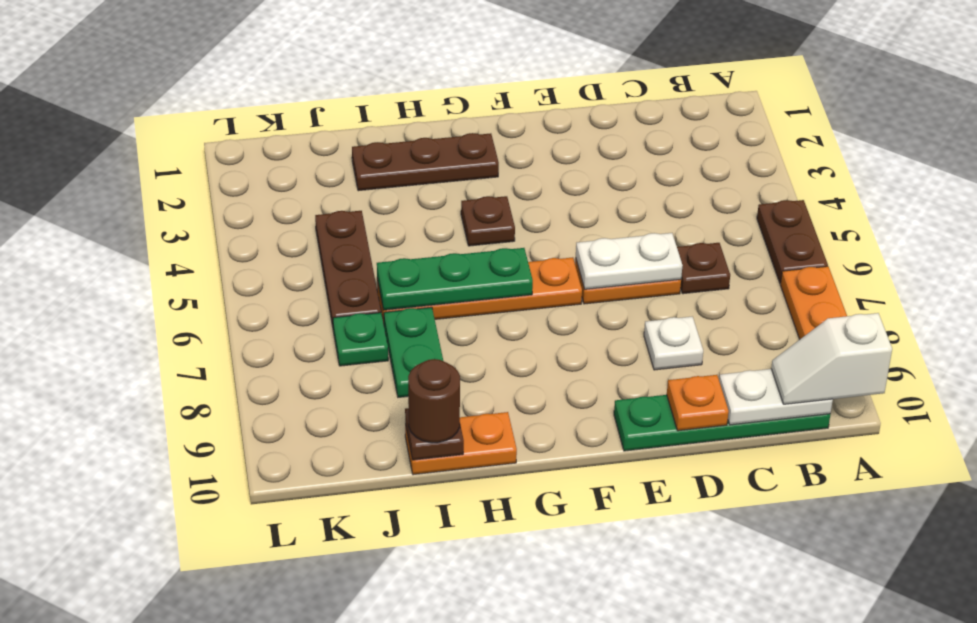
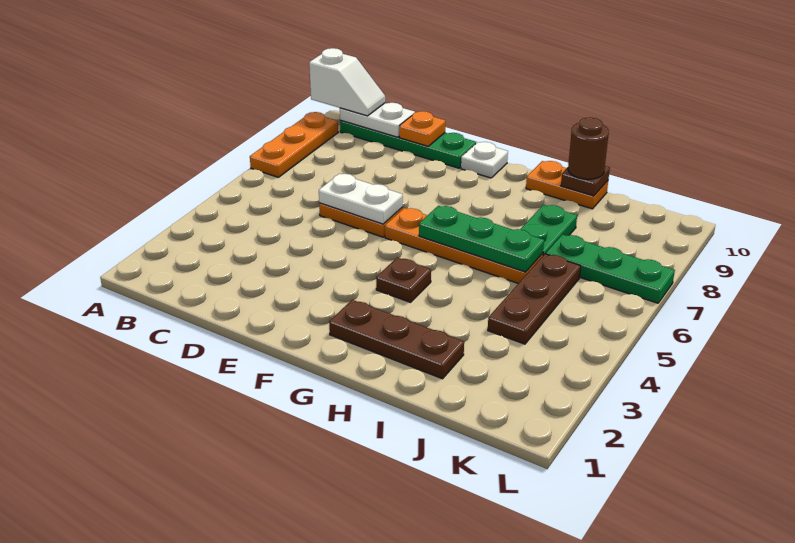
brown plate A5:A6 level 1 -> none
brown plate C6 level 1 -> none
white plate D8 level 1 -> white plate F10 level 1
green plate J7 level 1 -> green plate J7:L7 level 1

